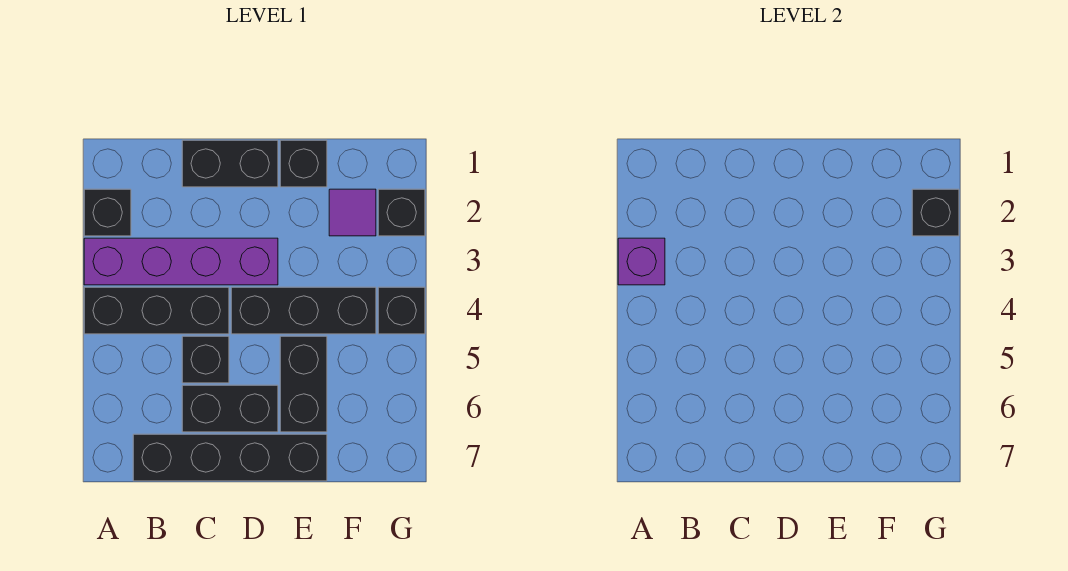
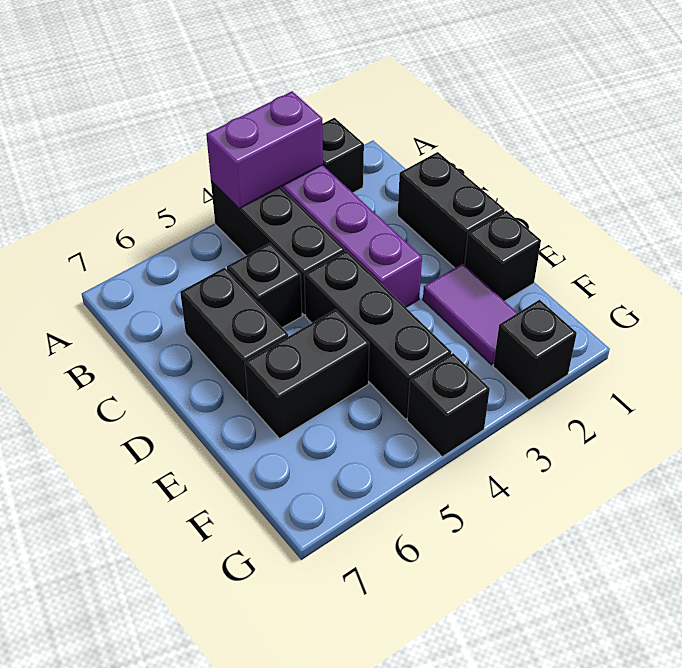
purple brick A3 level 2 -> purple brick A3:A4 level 2
black brick B7:E7 level 1 -> none
purple tile F2 level 1 -> purple tile E2:F2 level 1
black brick G2 level 2 -> none

